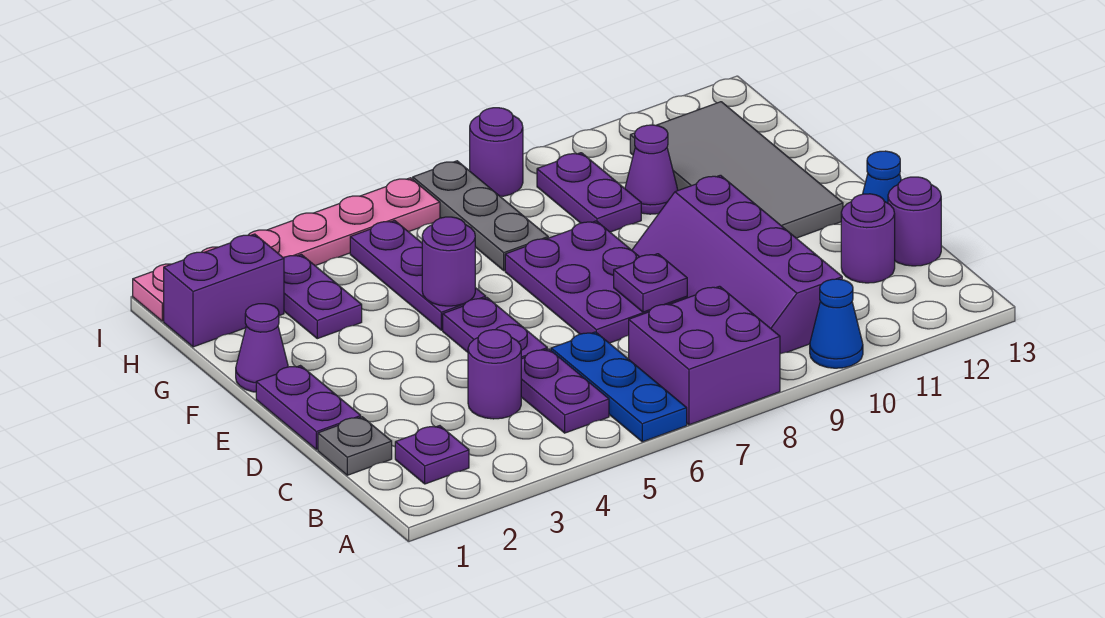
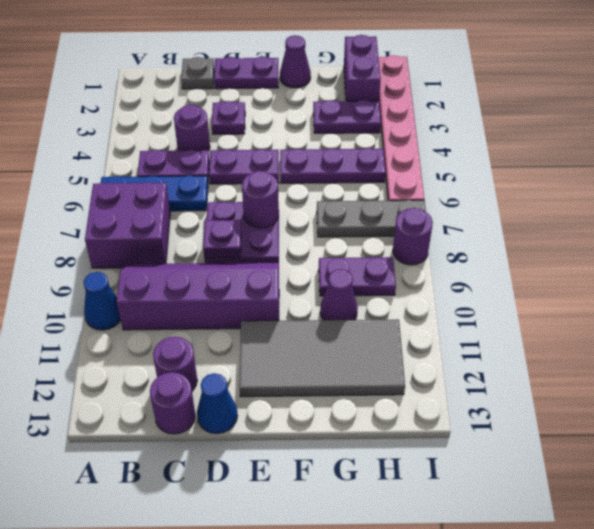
purple plate B2 level 1 -> purple plate D3 level 1
purple plate D7:F8 level 1 -> purple plate D7:E8 level 1
purple round brick F5 level 2 -> purple round brick E7 level 2

